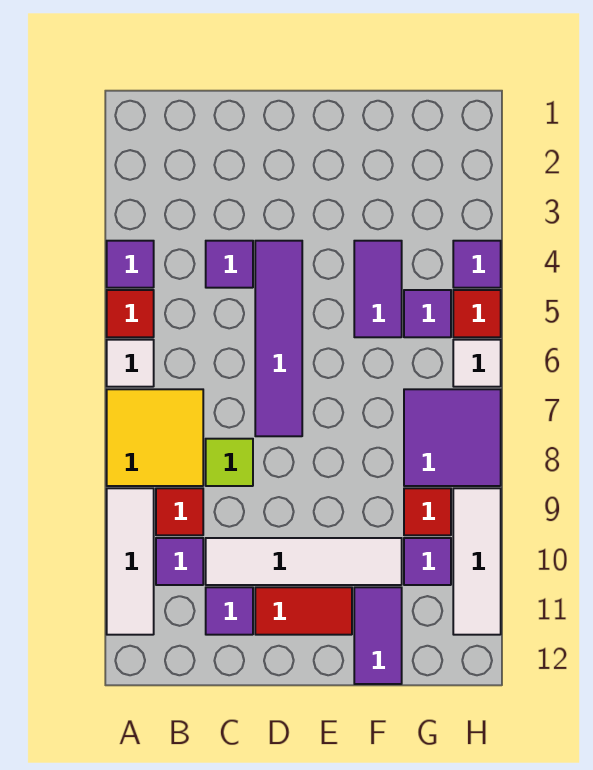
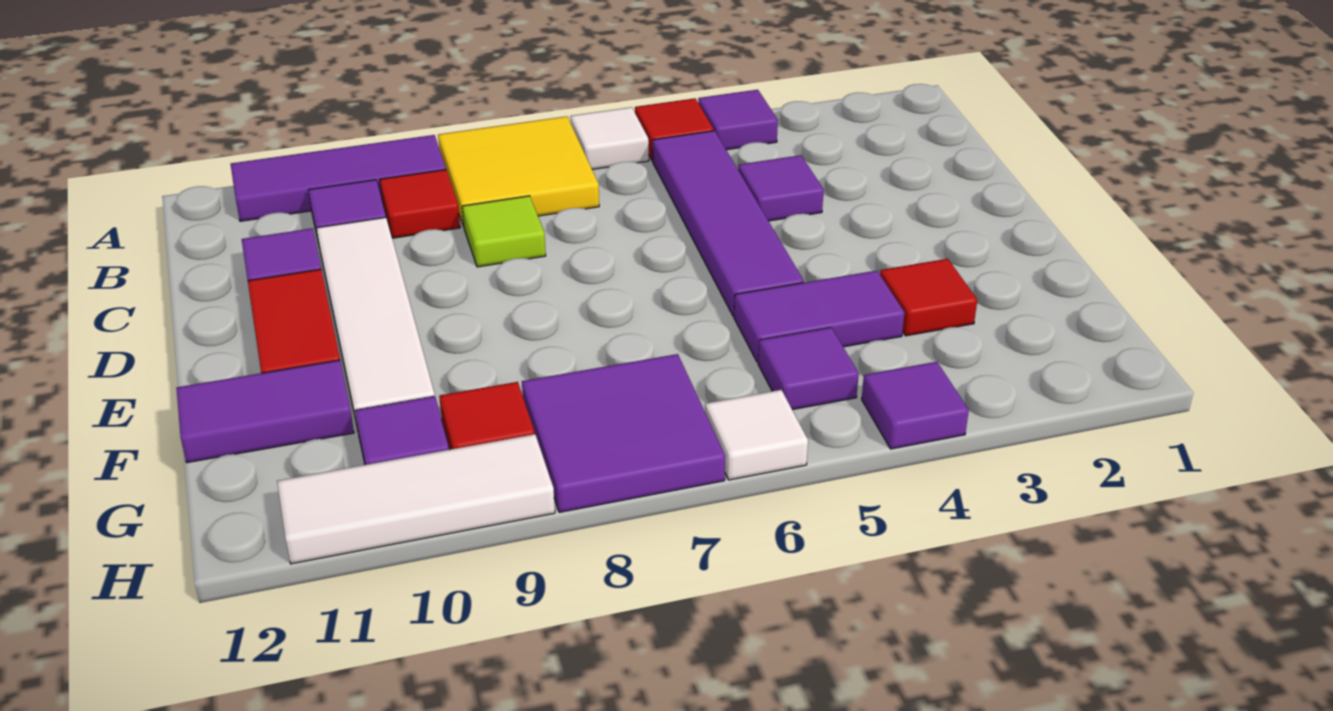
white tile A9:A11 level 1 -> purple tile A9:A11 level 1
purple tile D4:D7 level 1 -> purple tile B5:E5 level 1
red tile H5 level 1 -> red tile F3 level 1

